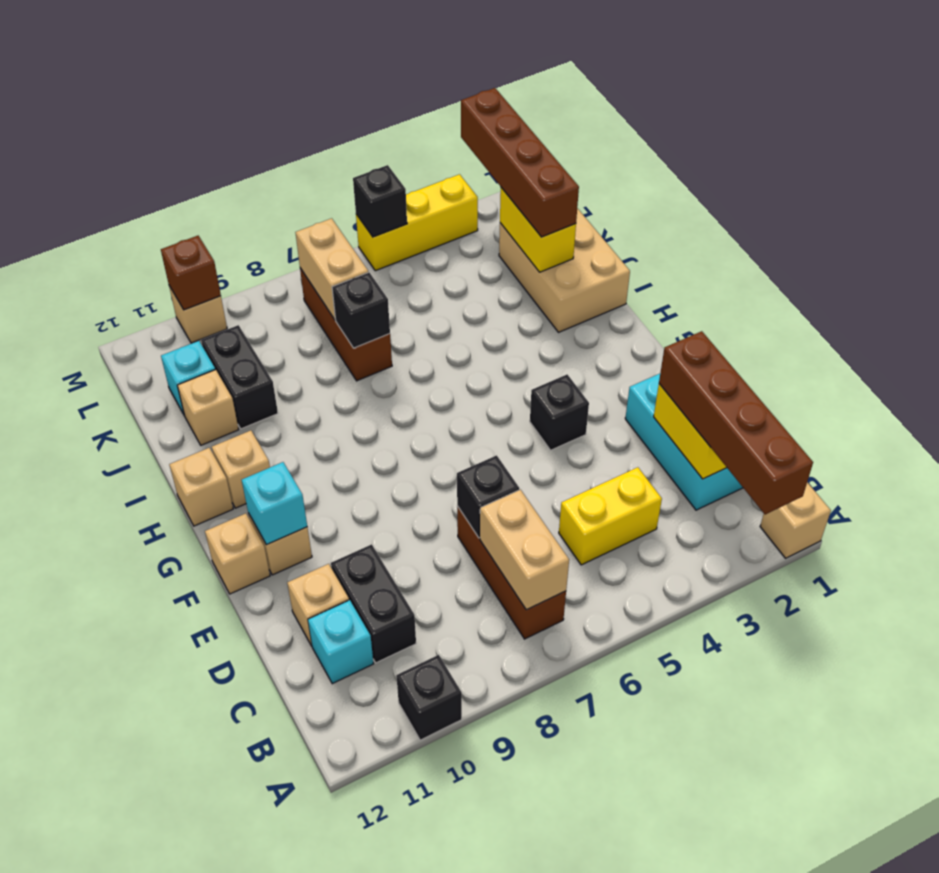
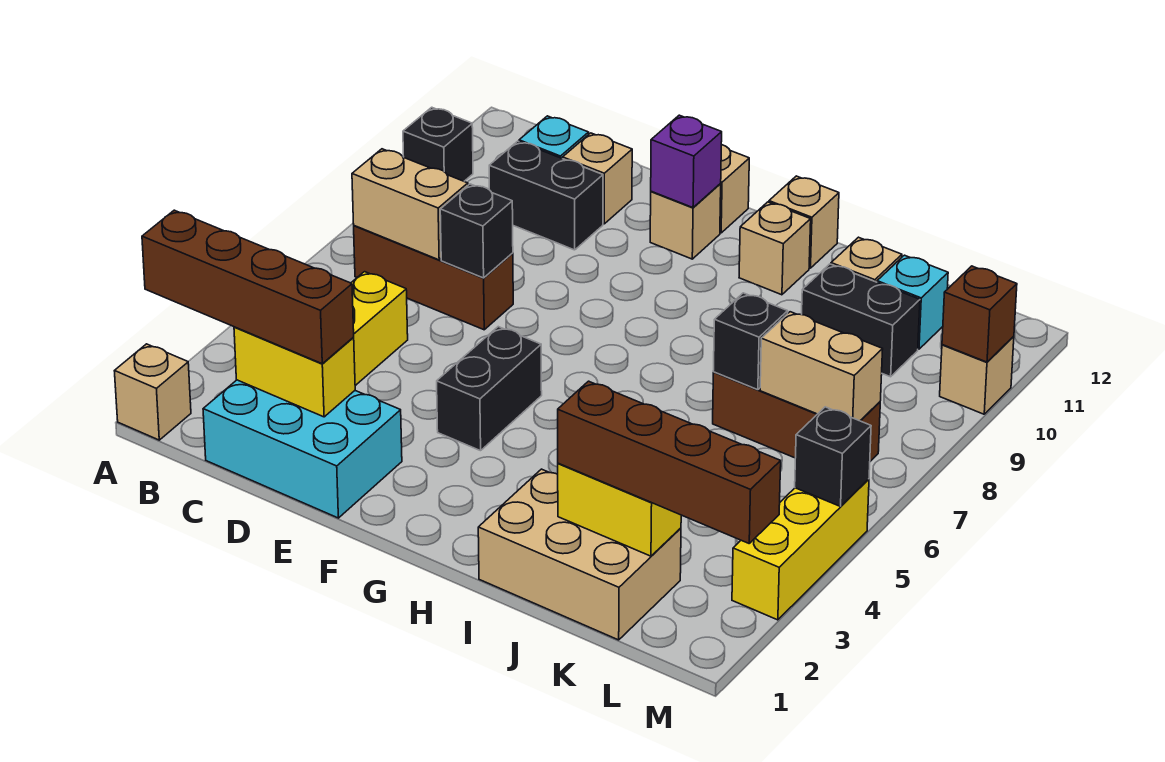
black brick F4 level 1 -> black brick F4:F5 level 1
cyan brick F11 level 2 -> purple brick F11 level 2

